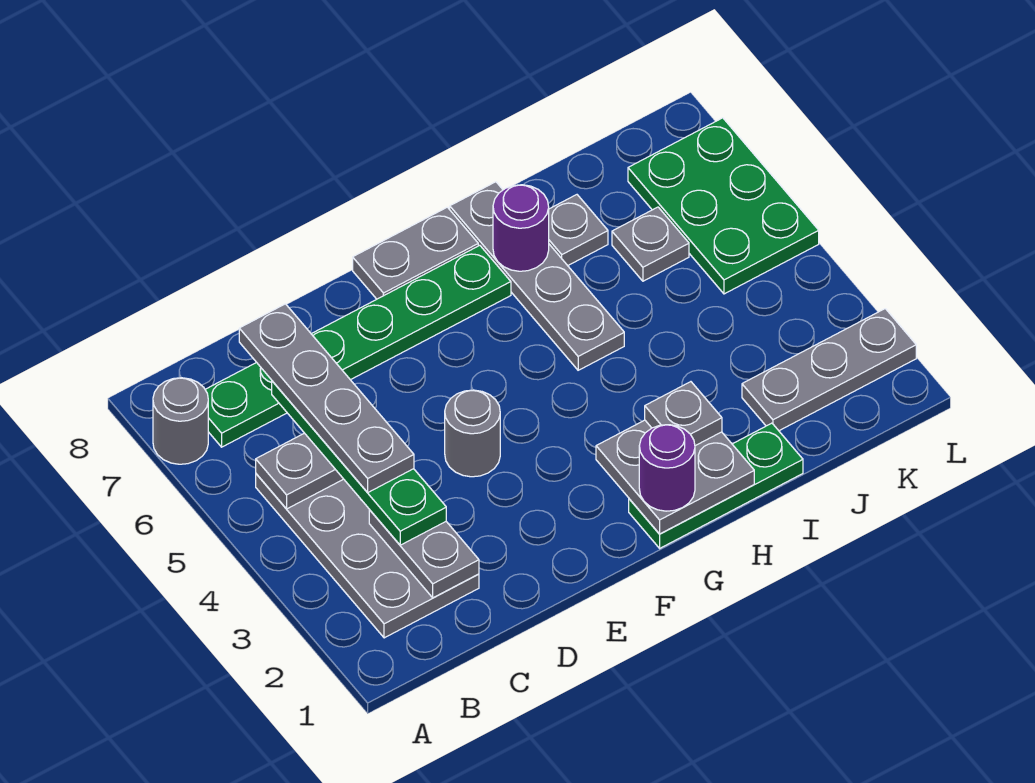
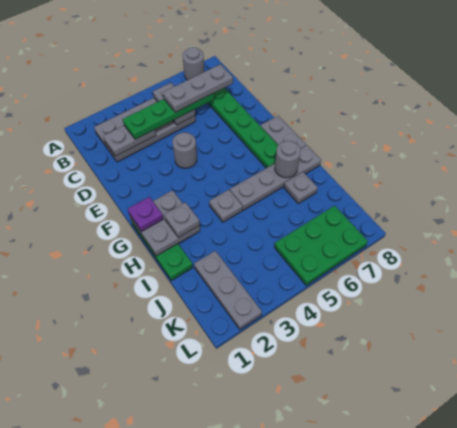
grey plate C4:C7 level 4 -> grey plate C5:C7 level 4
purple round brick G1 level 3 -> purple plate G1 level 3
purple round brick H7 level 2 -> grey round brick H7 level 2
grey plate J6 level 1 -> grey plate H4 level 1

